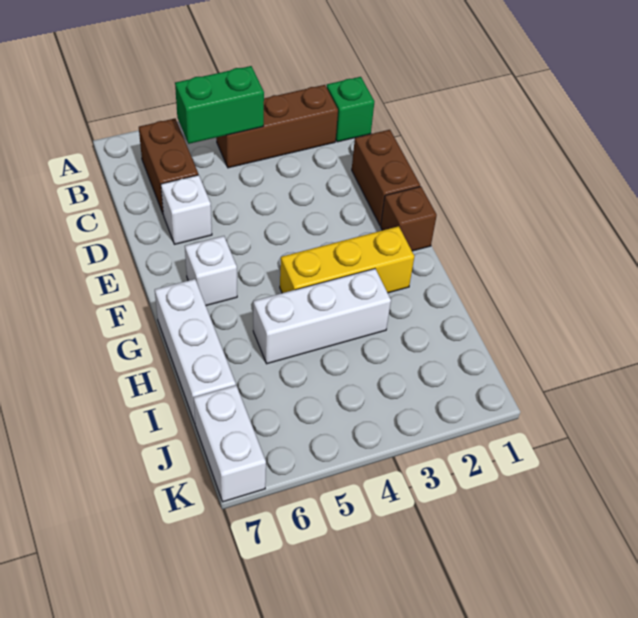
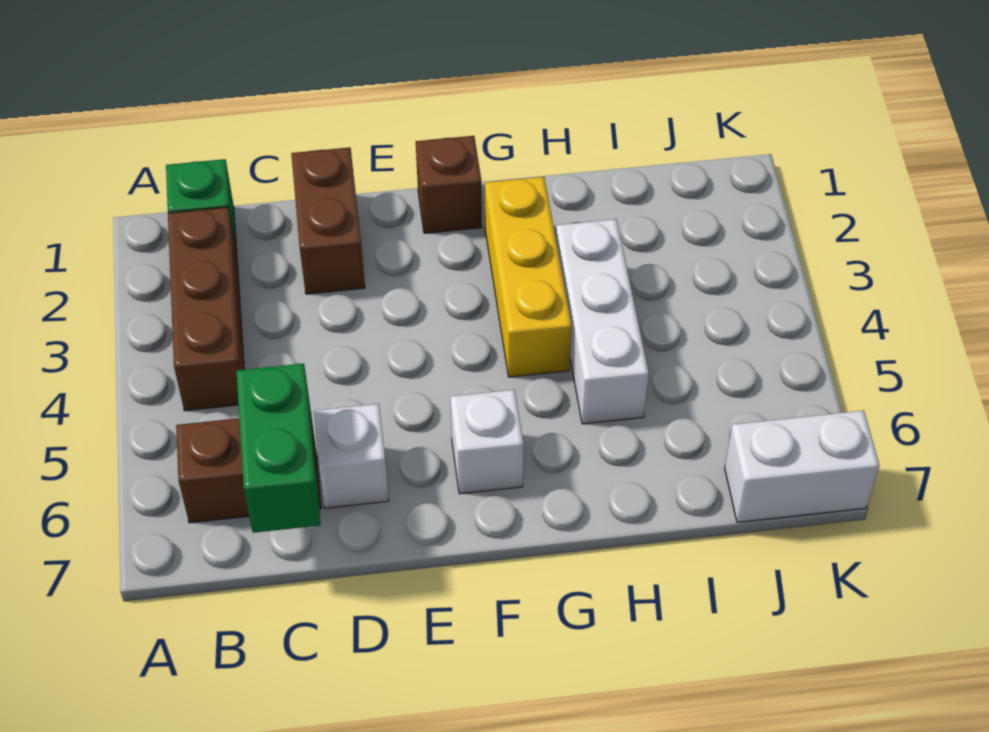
green brick B4:B5 level 2 -> green brick C6:C7 level 2
brown brick D1:E1 level 1 -> brown brick D1:D2 level 1
white brick G7:I7 level 1 -> none

